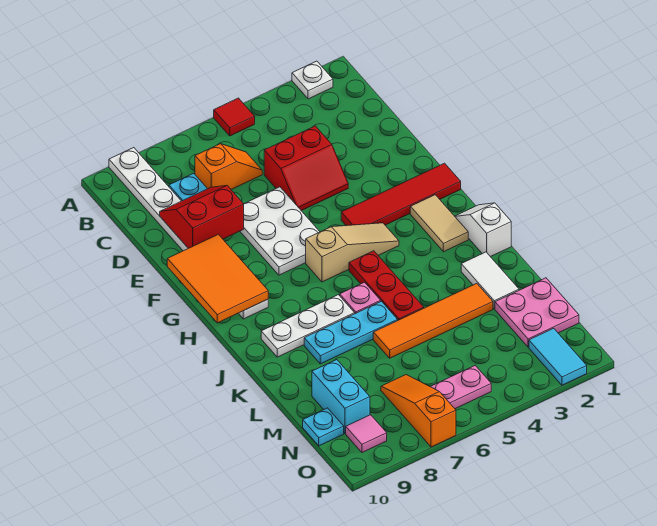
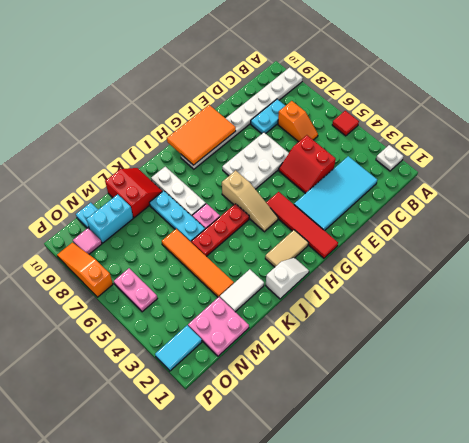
none -> cyan tile C2:F3 level 1
red slope D8:E9 level 2 top E -> red slope K9:L10 level 1 top L
orange slope N7:P7 level 1 top P -> orange slope P7:P9 level 1 top 7

